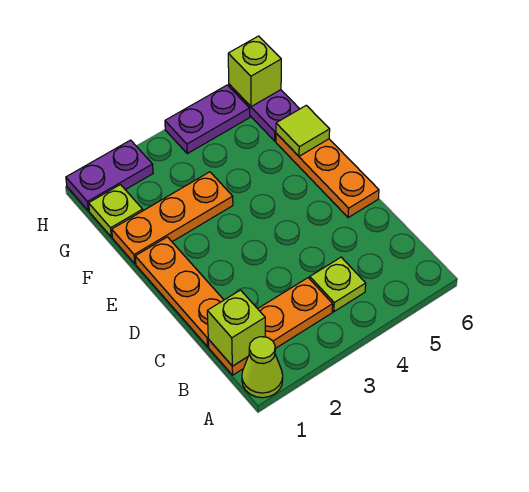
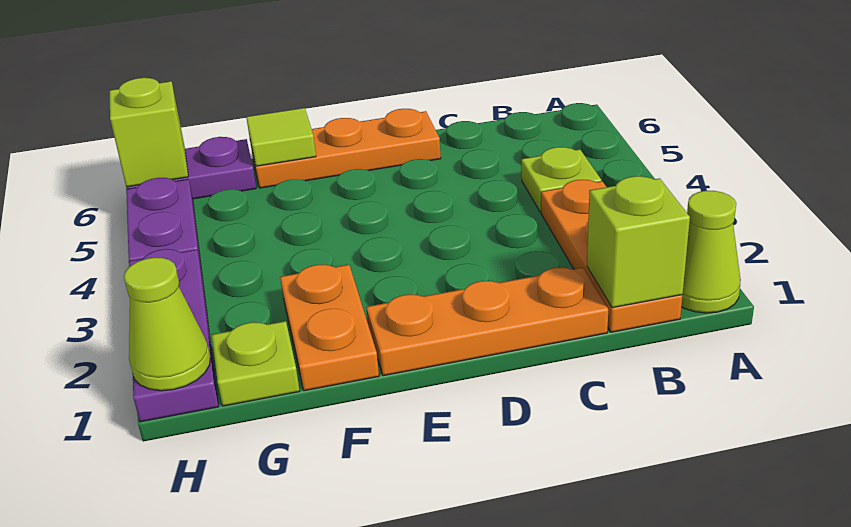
orange plate F1:F3 level 1 -> orange plate F1:F2 level 1
purple plate H1:H2 level 1 -> purple plate H1:H3 level 1
none -> lime cone H1 level 2

